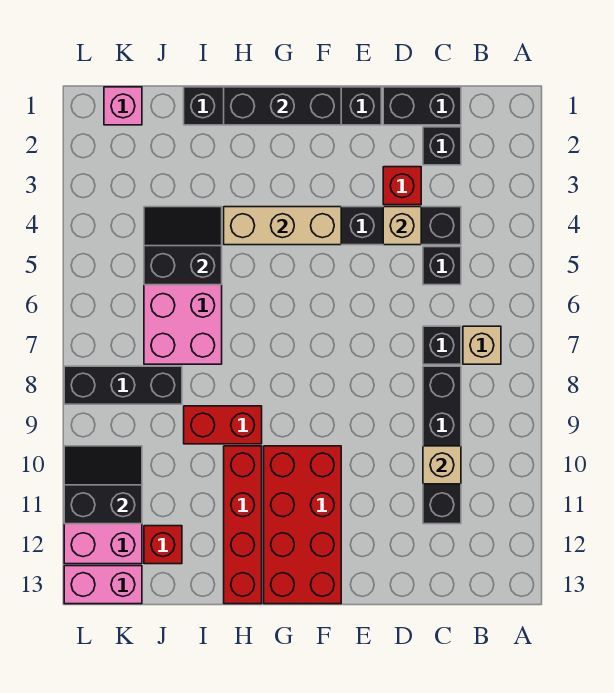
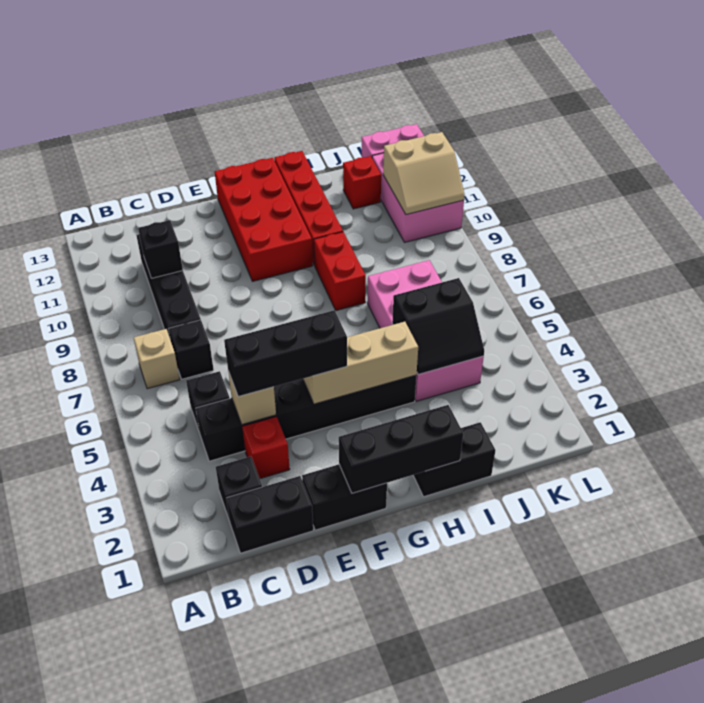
tan brick C10 level 2 -> black brick C10 level 2
red brick H9:I9 level 1 -> red brick H8:H9 level 1
black brick J8:L8 level 1 -> black brick D4:F4 level 3
pink brick K1 level 1 -> none
black slope K10:L11 level 2 top 11 -> tan slope K10:L11 level 2 top 11

